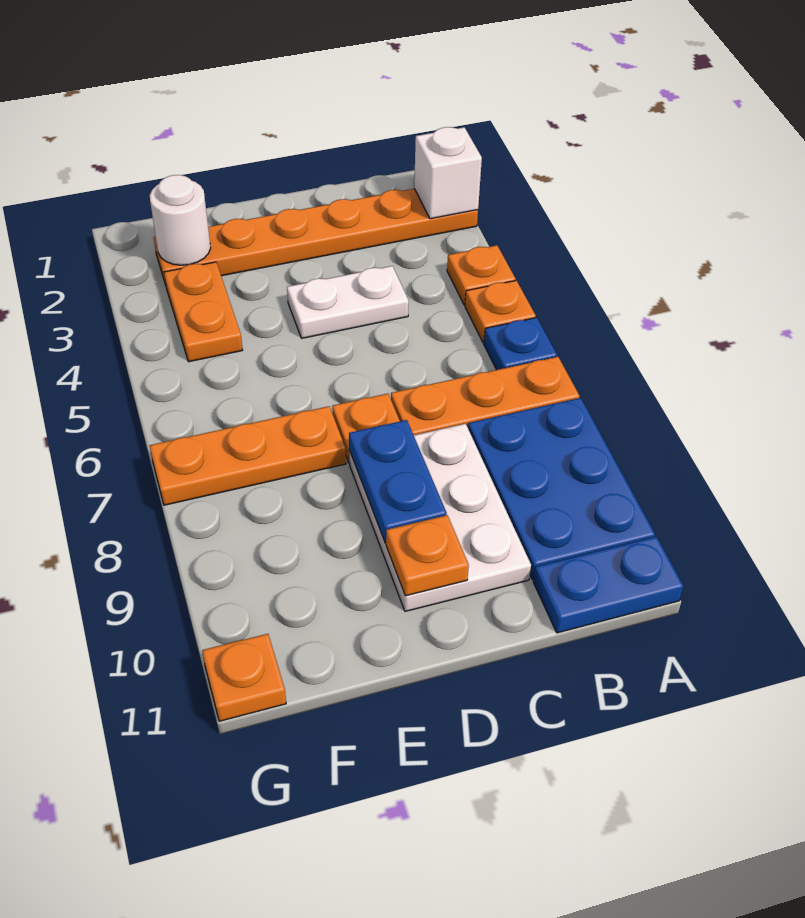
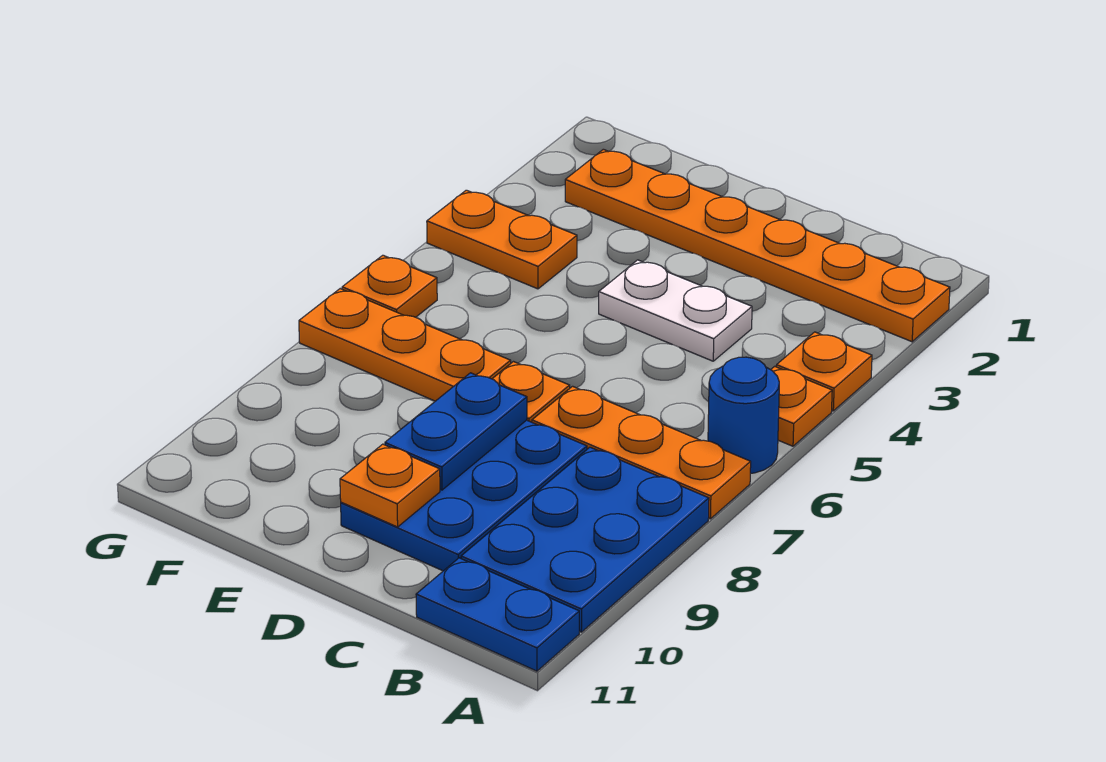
white brick A2 level 2 -> none
blue plate A6 level 1 -> blue round brick A6 level 1
white plate C8:D10 level 1 -> blue plate C8:D10 level 1
white round brick F2 level 2 -> none
orange plate F3:F4 level 1 -> orange plate F4:G4 level 1
orange plate G11 level 1 -> orange plate G6 level 1

